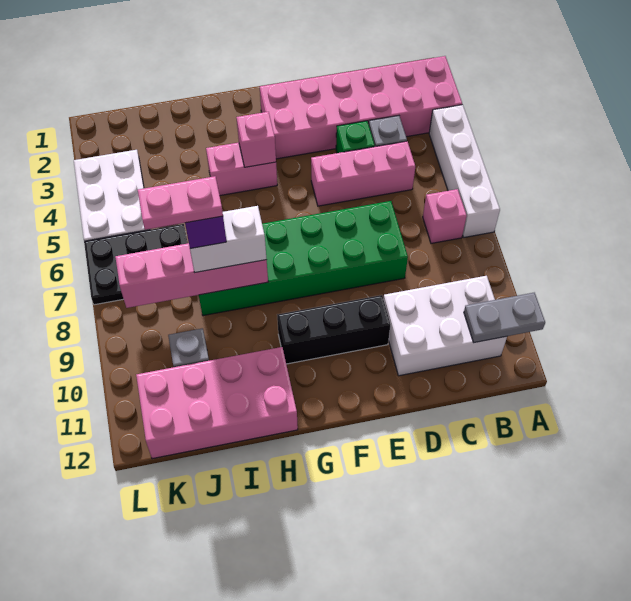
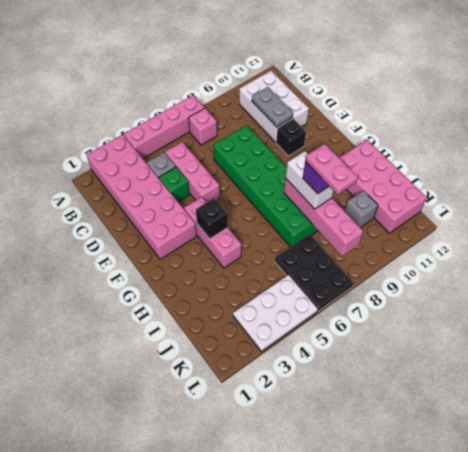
white brick A4:A7 level 1 -> pink brick A4:A7 level 1
grey plate A11:B11 level 2 -> grey plate C10:D10 level 2
black brick E10:G10 level 1 -> black brick E10 level 1
pink brick G4:H4 level 1 -> pink brick F4:H4 level 1
pink brick G4 level 2 -> black brick G4 level 2

